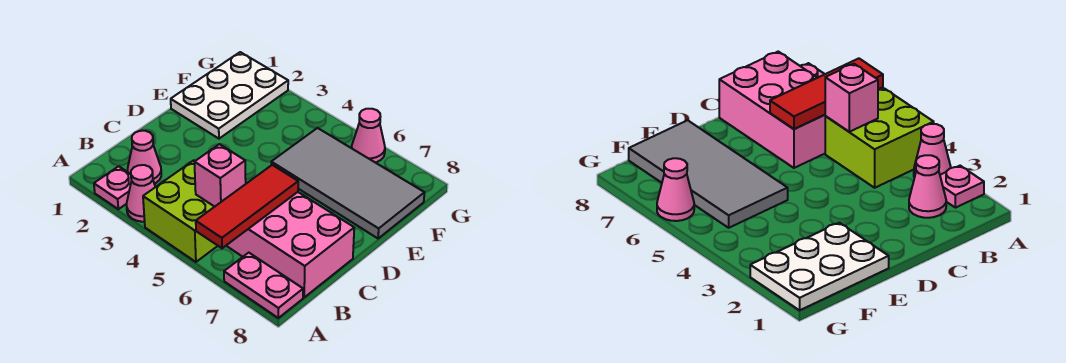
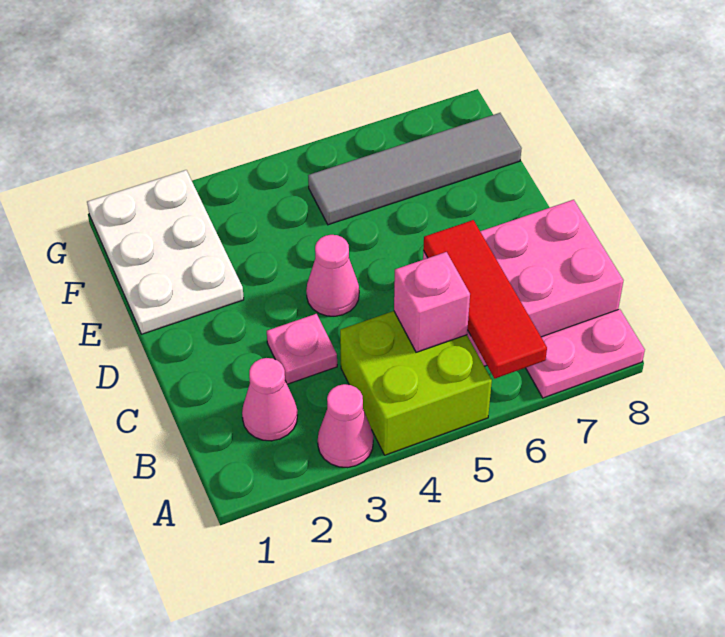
pink plate A2 level 1 -> pink plate C3 level 1
grey tile E5:F8 level 1 -> grey tile F5:F8 level 1
pink cone G6 level 1 -> pink cone D4 level 1

